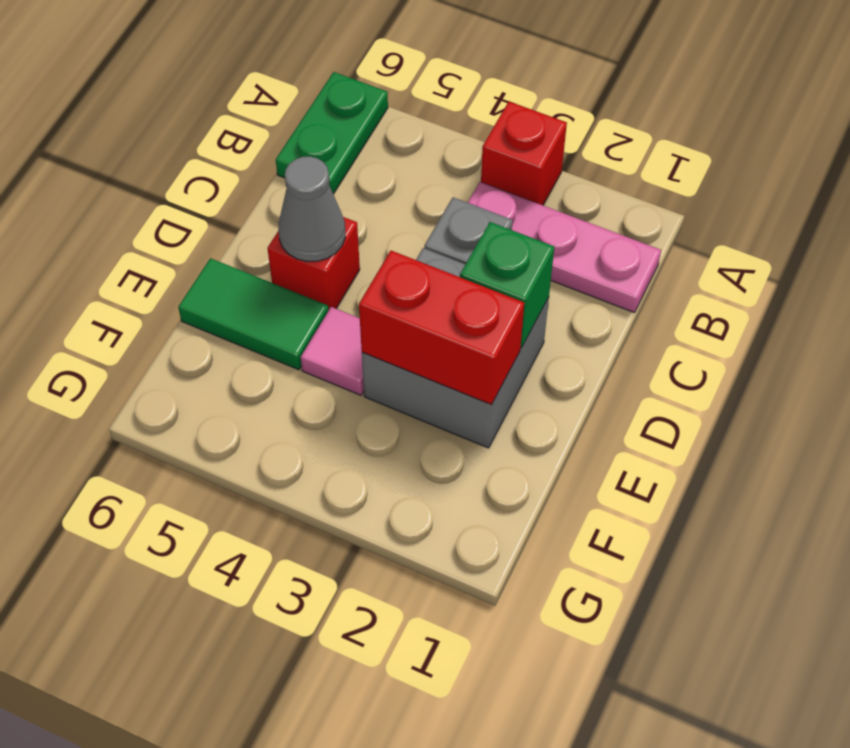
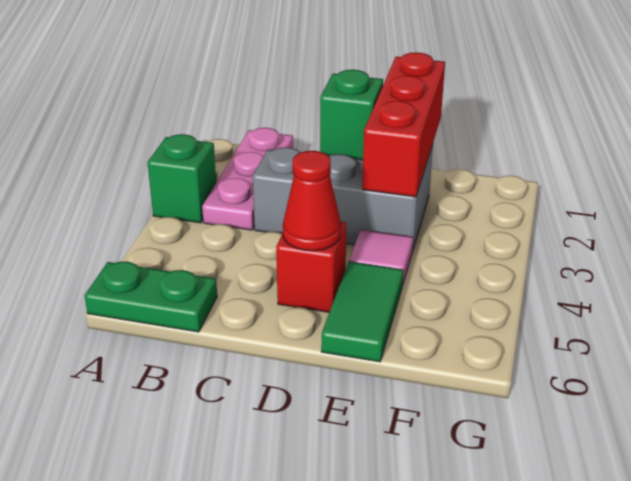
red brick A3 level 1 -> green brick A3 level 1
grey cone D5 level 2 -> red cone D5 level 2
red brick E2:E3 level 2 -> red brick E1:E3 level 2

